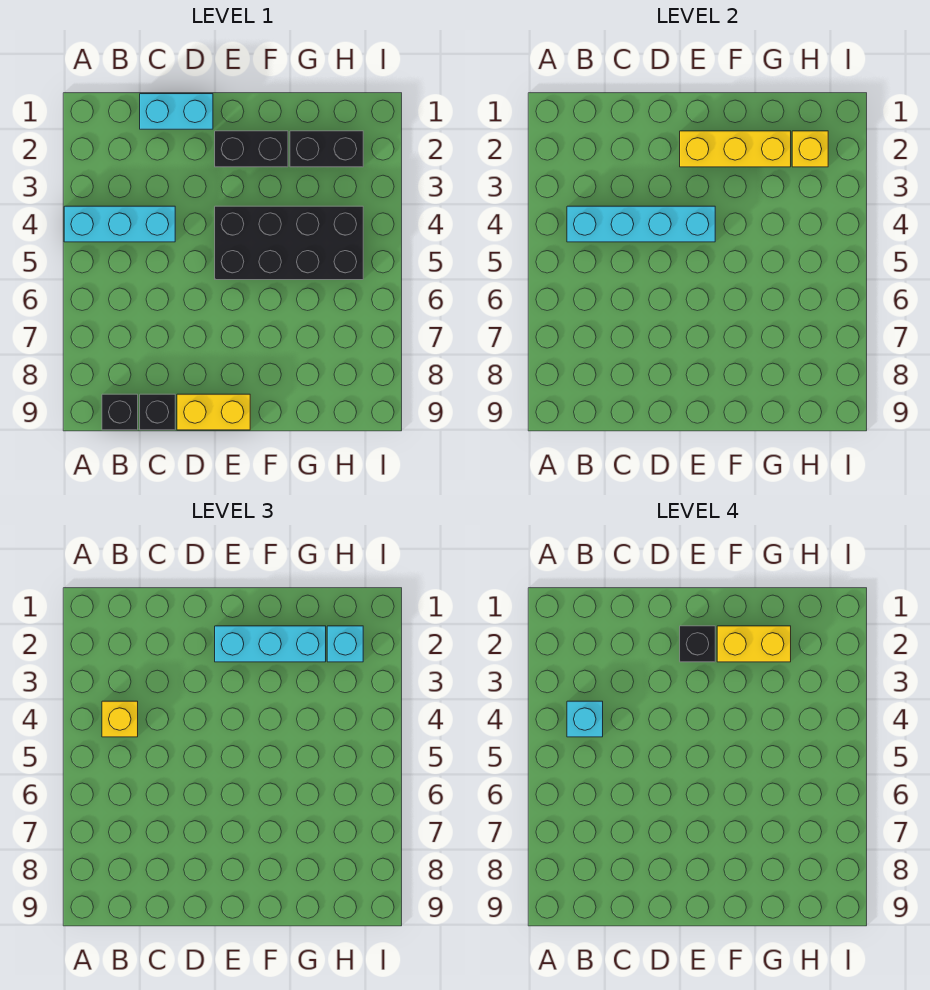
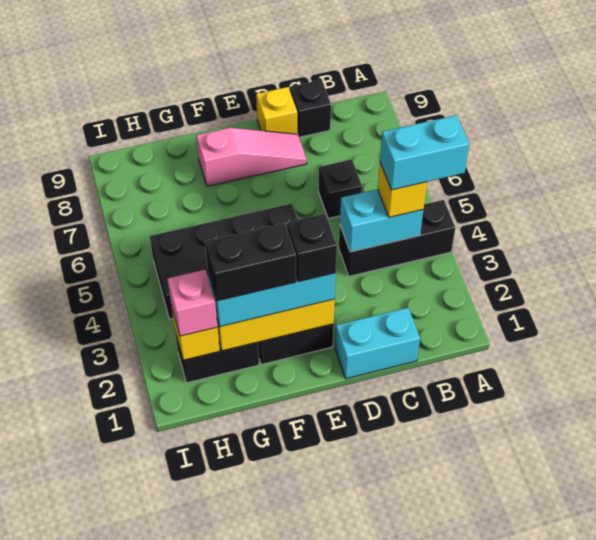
cyan brick A4:C4 level 1 -> black brick A4:C4 level 1
cyan brick B4:E4 level 2 -> cyan brick B4:C4 level 2
cyan brick B4 level 4 -> cyan brick A4:B4 level 4
black brick B9 level 1 -> black brick C6 level 1
none -> pink slope D8:F8 level 1 top F
yellow brick D9:E9 level 1 -> yellow brick D9 level 1
yellow brick F2:G2 level 4 -> black brick F2:G2 level 4
cyan brick H2 level 3 -> pink brick H2 level 3

